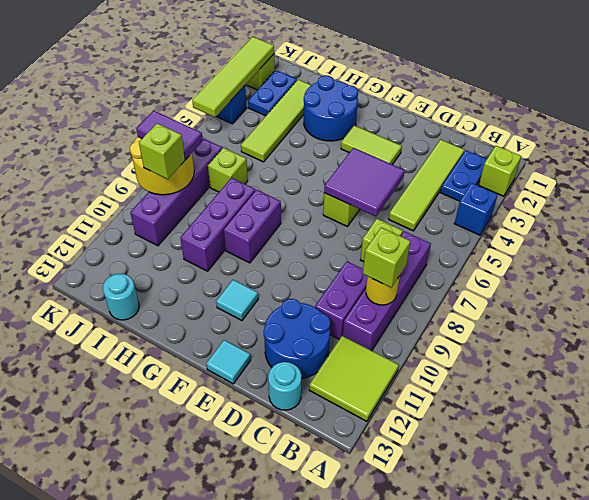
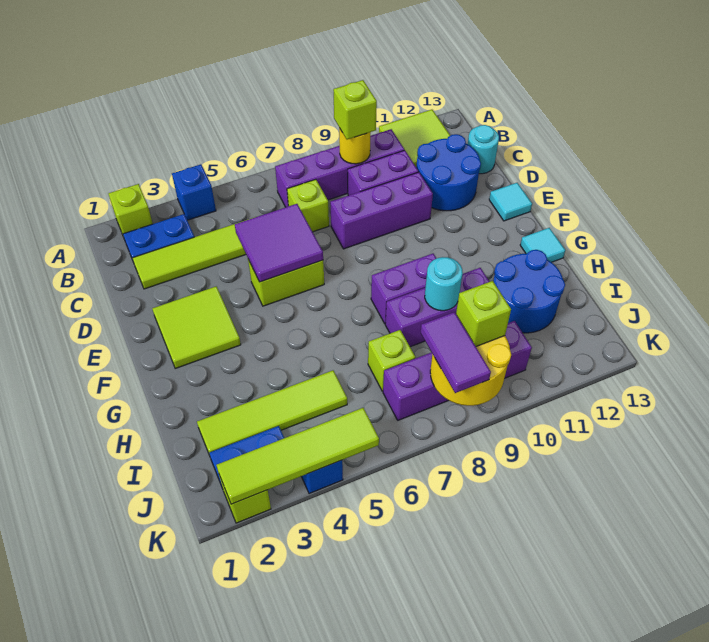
none -> purple brick D8:D10 level 1
lime tile E3:F3 level 1 -> lime tile E2:F3 level 1
cyan tile F11 level 1 -> cyan tile G13 level 1
blue round brick G2:H3 level 1 -> blue round brick H11:I12 level 1
cyan round brick I13 level 1 -> cyan round brick H9 level 2

